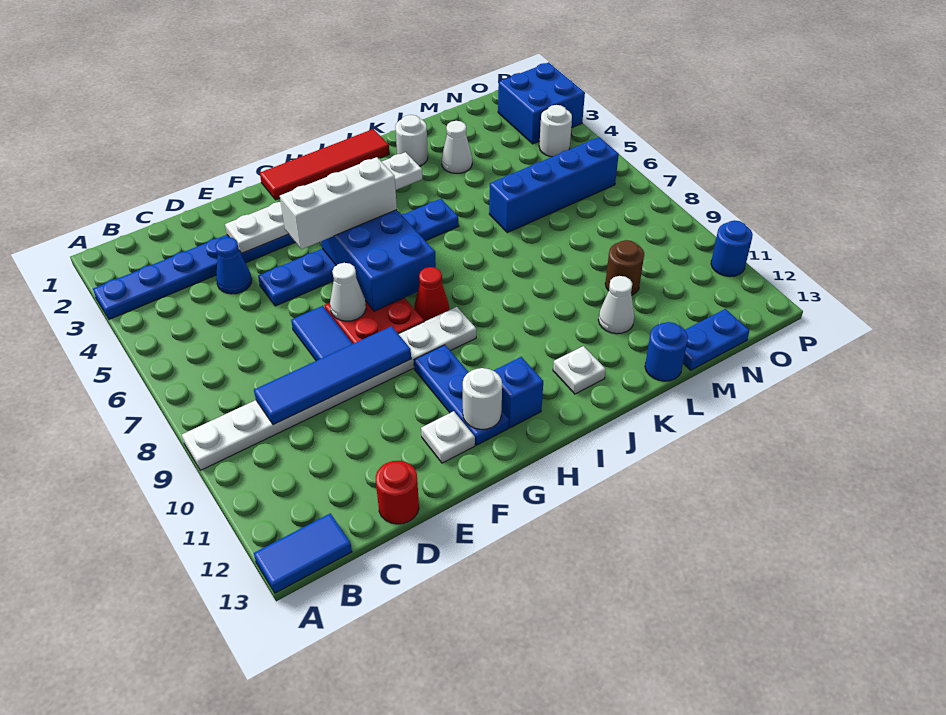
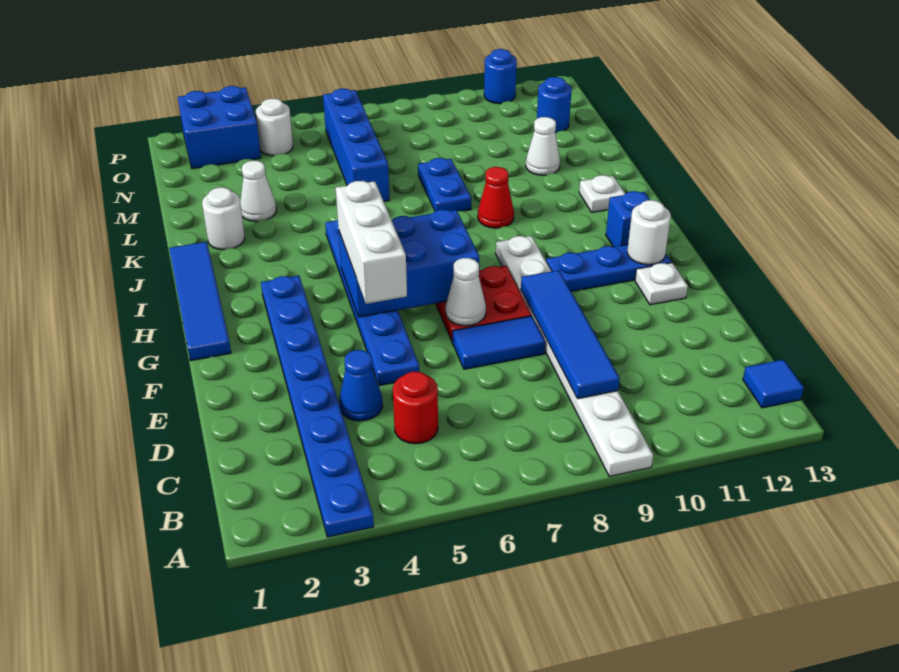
blue tile A13:B13 level 1 -> blue tile B13 level 1
red round brick D13 level 1 -> red round brick C5 level 1
white plate E3:J3 level 2 -> none
red tile G1:J1 level 1 -> blue tile G1:J1 level 1
red cone H8 level 1 -> red cone J9 level 1
blue round brick L13 level 1 -> blue round brick N12 level 1
brown round brick M10 level 1 -> none
blue plate M13:N13 level 1 -> blue plate K8:L8 level 1

